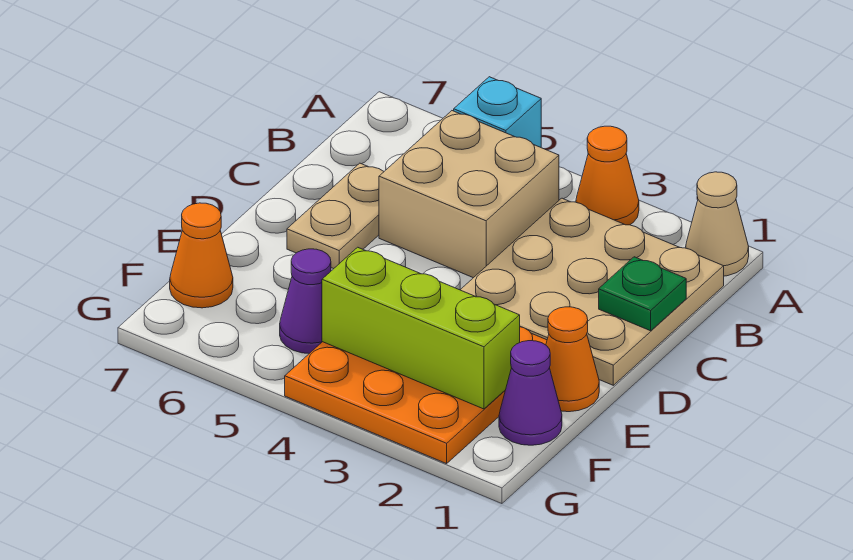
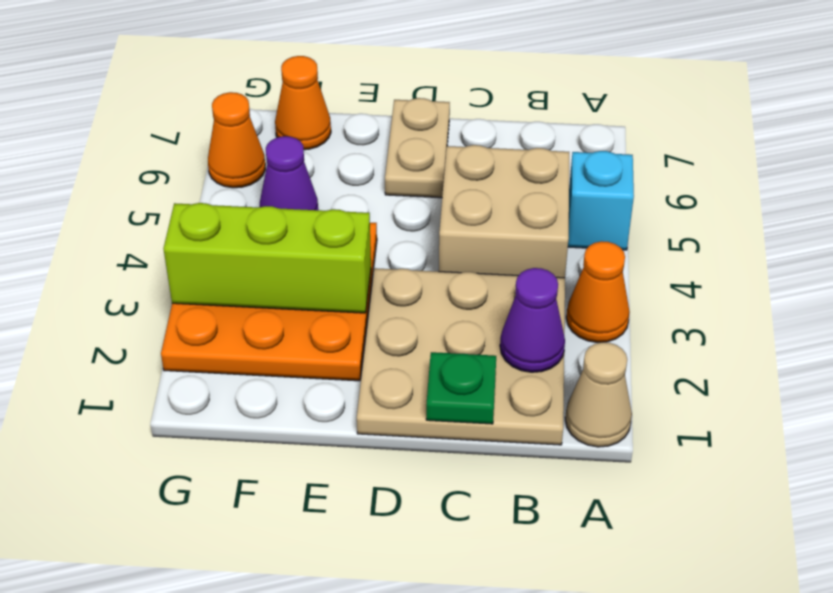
tan plate C6:D6 level 1 -> tan plate D6:D7 level 1
orange cone E1 level 1 -> orange cone G6 level 1
purple cone F1 level 1 -> purple cone B2 level 2
lime brick F2:F4 level 2 -> lime brick E3:G3 level 2

